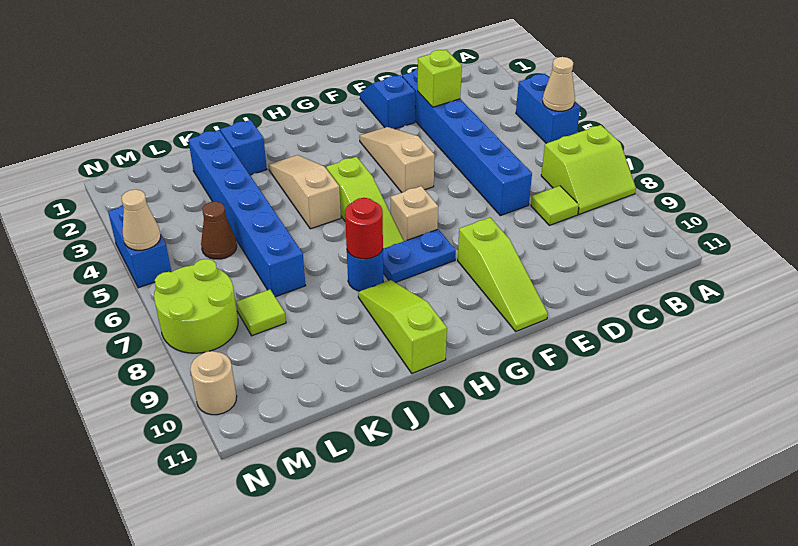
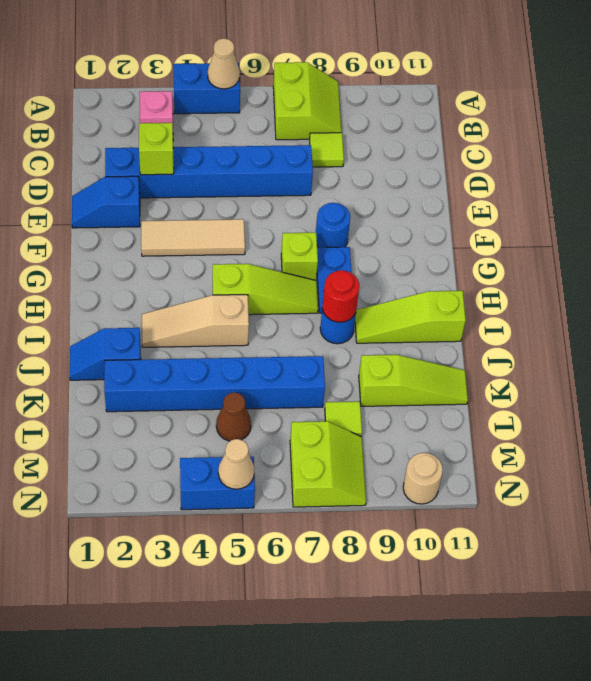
none -> pink brick B3 level 1
tan slope F3:F5 level 1 top 5 -> tan tile F3:F5 level 1
none -> blue round brick F8 level 1
lime slope F9:F11 level 1 top 9 -> lime slope K9:K11 level 1 top 9
tan brick G7 level 1 -> lime brick G7 level 1
lime round brick M7:N8 level 1 -> lime slope M7:N8 level 1 top 7

